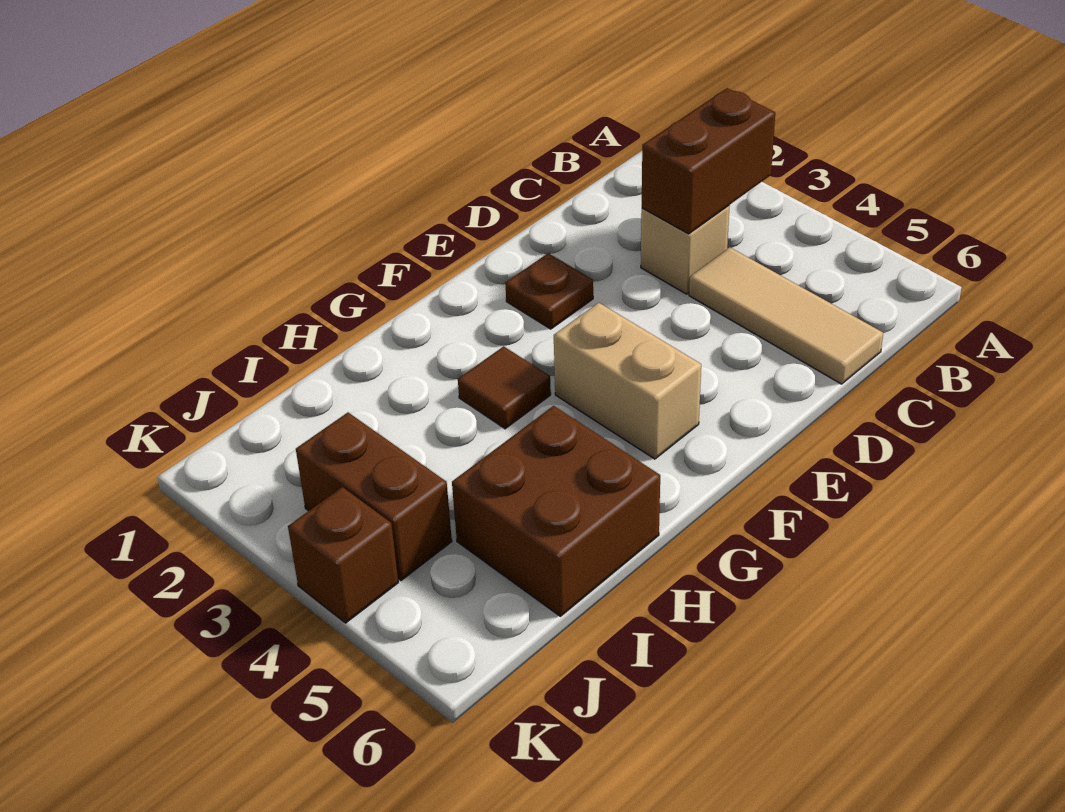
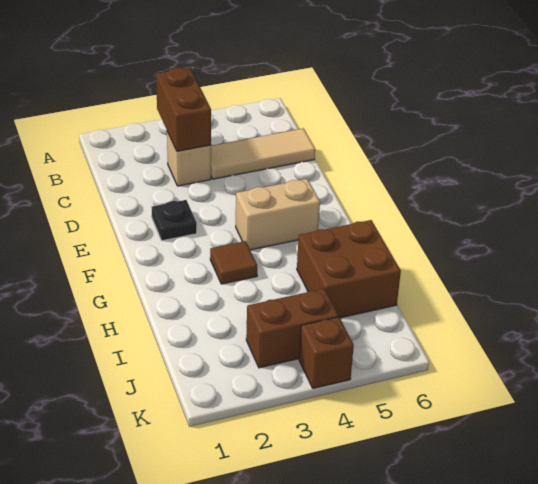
brown plate E2 level 1 -> black plate E2 level 1

